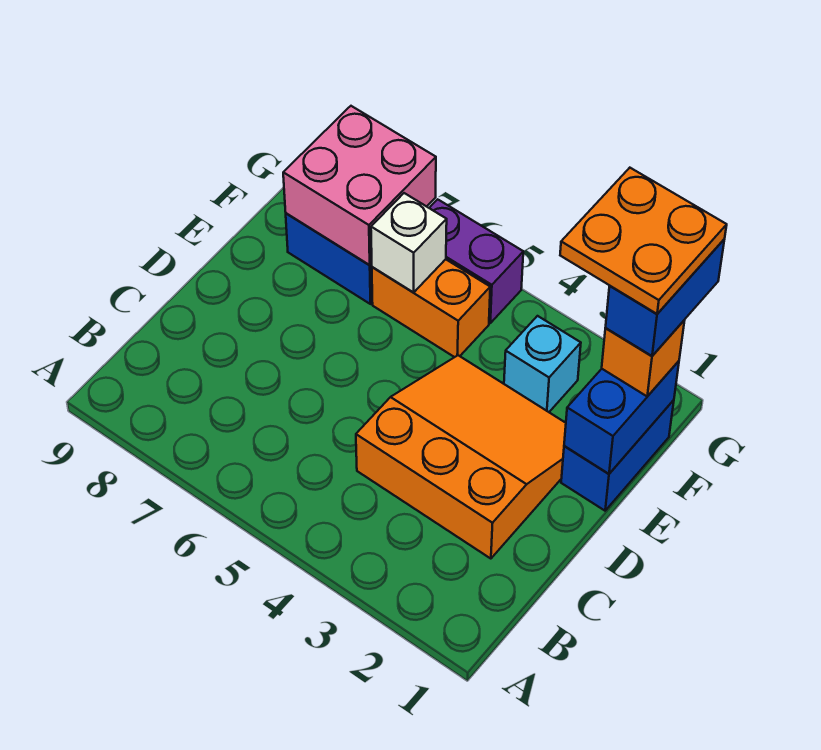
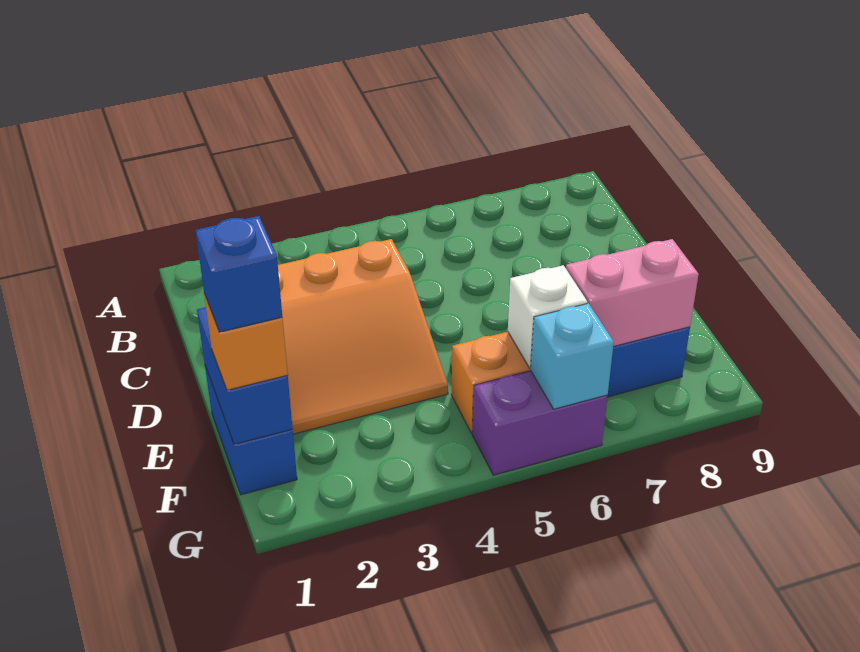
blue brick F1:G1 level 4 -> blue brick F1 level 4
orange plate F1:G2 level 5 -> none
cyan brick F3 level 1 -> cyan brick G6 level 2
pink brick F7:G8 level 2 -> pink brick F7:F8 level 2

